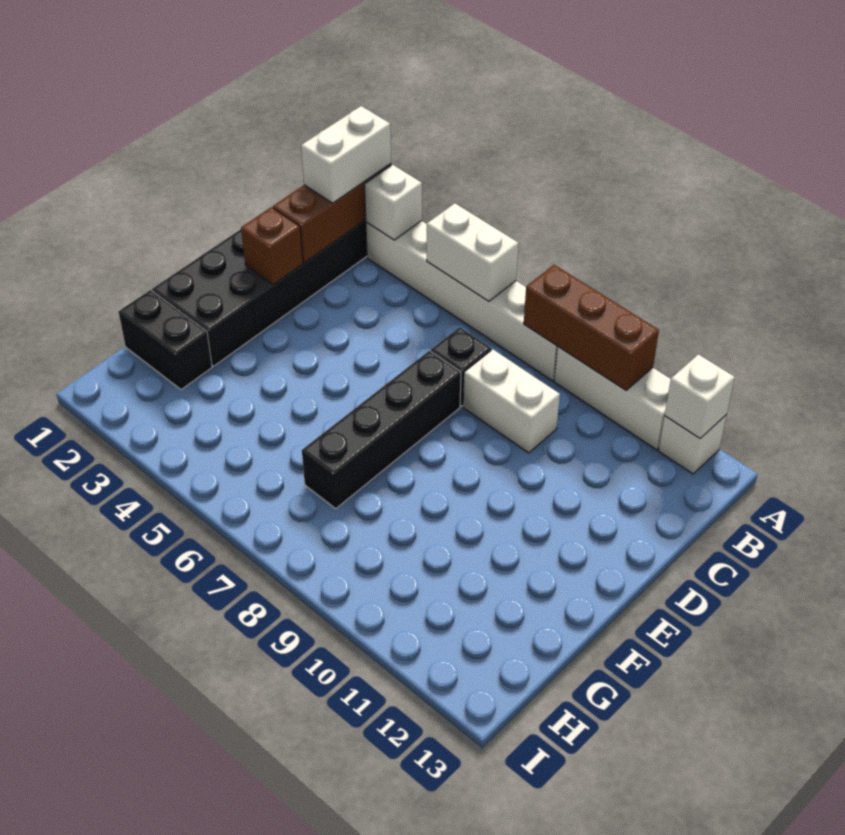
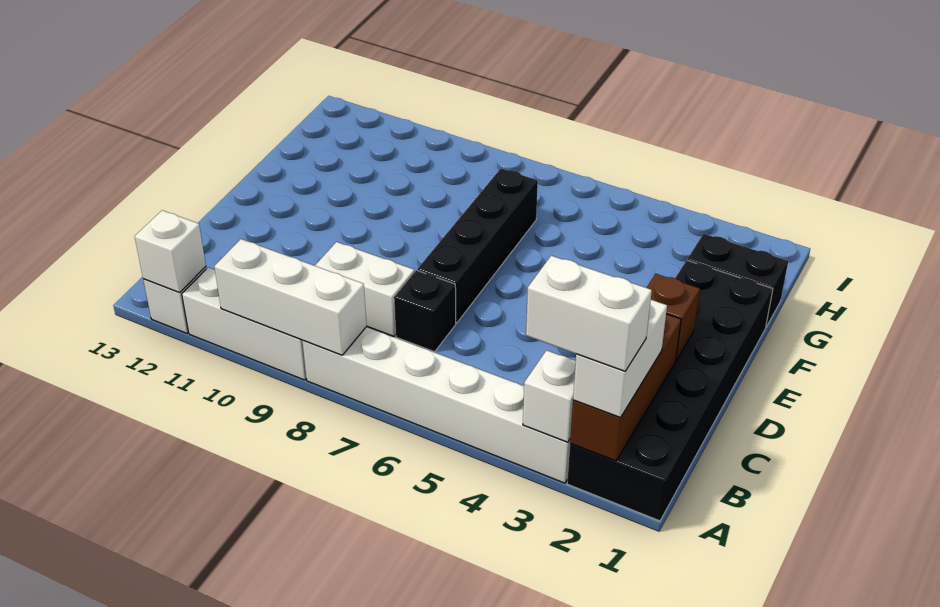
white brick A5:A6 level 2 -> white brick A2:A3 level 4
brown brick A8:A10 level 2 -> white brick A8:A10 level 2

